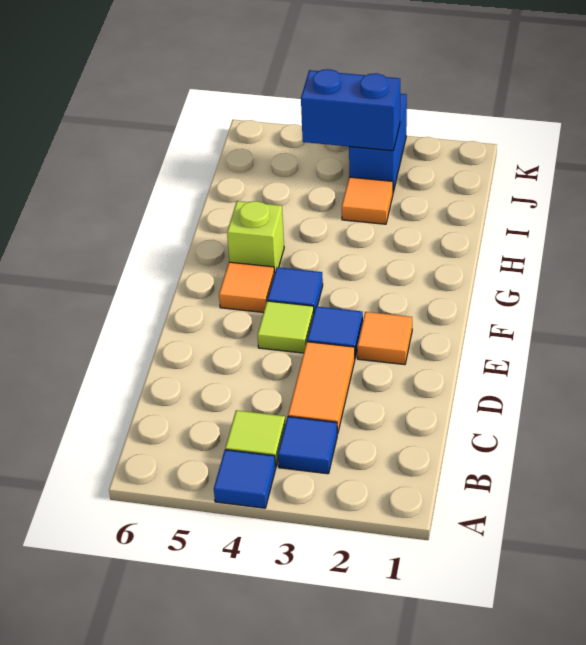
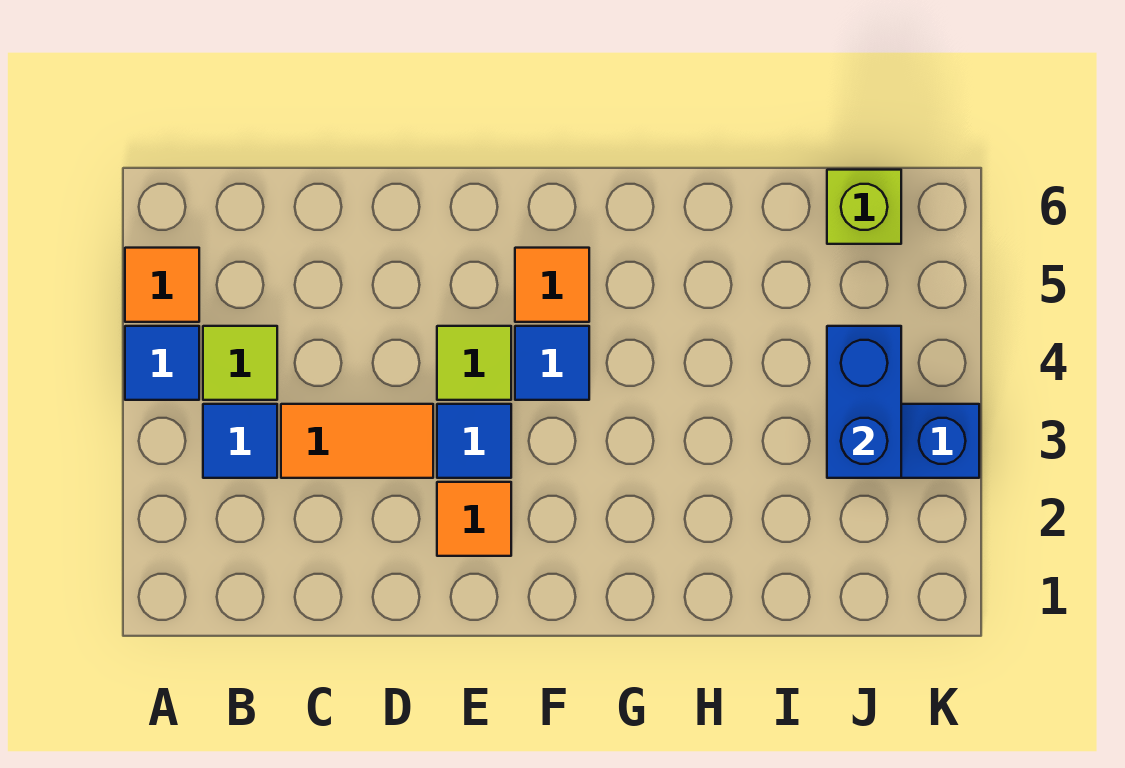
lime brick G5 level 1 -> lime brick J6 level 1
orange tile I3 level 1 -> orange tile A5 level 1

